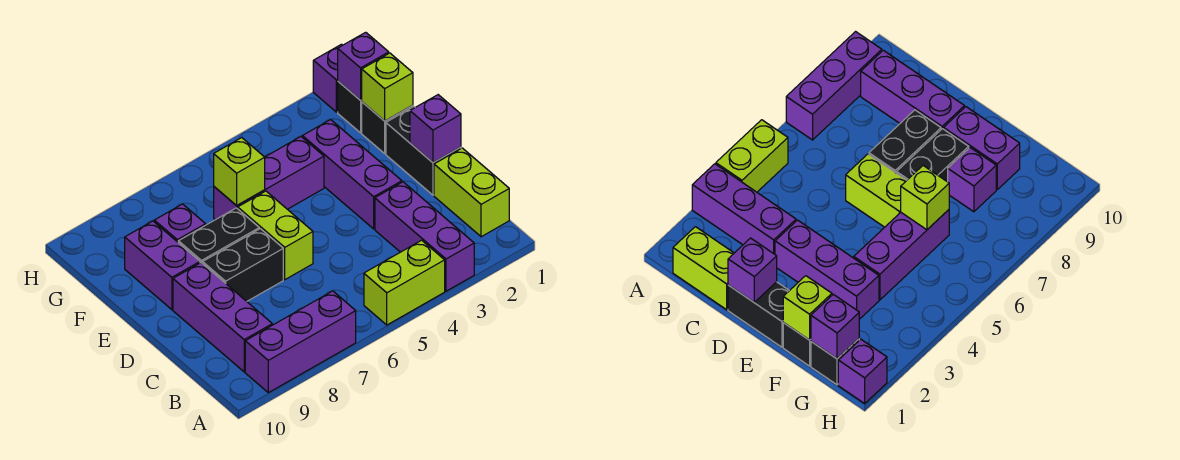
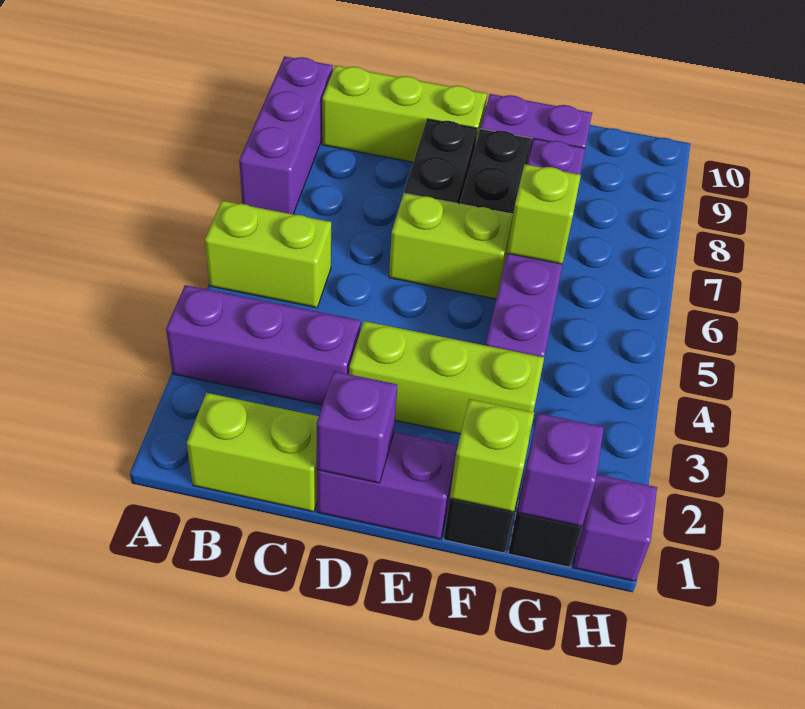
lime brick A4:A5 level 1 -> lime brick A5:B5 level 1
purple brick B9:D9 level 1 -> lime brick B9:D9 level 1
black brick D1:E1 level 1 -> purple brick D1:E1 level 1
purple brick D3:F3 level 1 -> lime brick D3:F3 level 1

